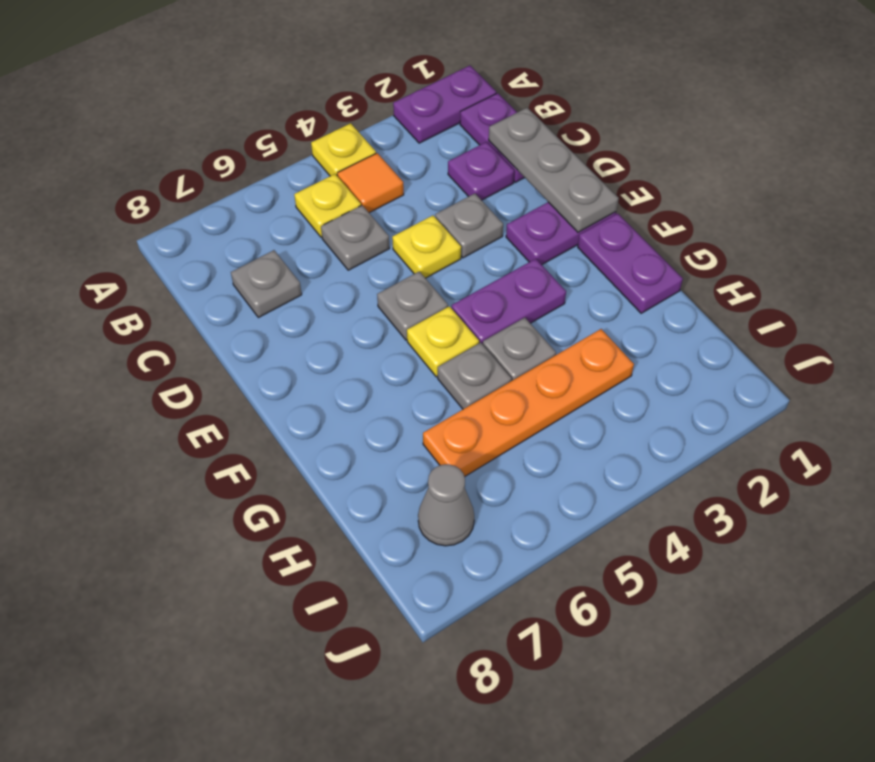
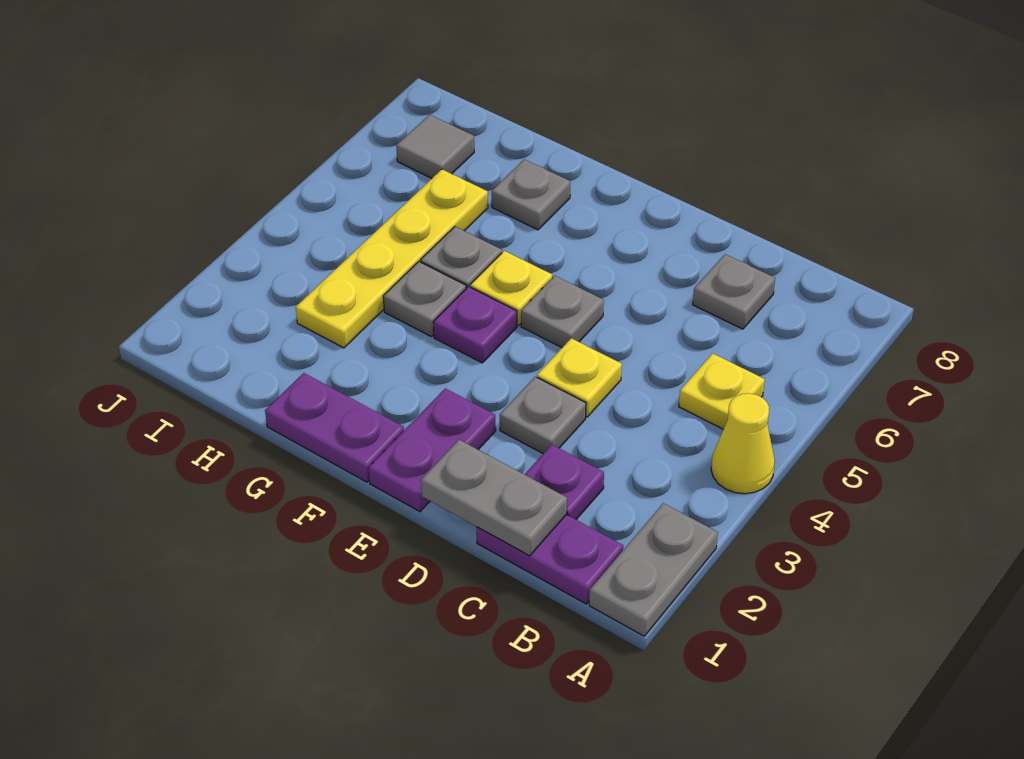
purple plate A1:A2 level 1 -> grey plate A1:A2 level 1
yellow plate A4 level 1 -> yellow cone A4 level 1
orange tile B4 level 1 -> none
grey plate C1:E1 level 2 -> grey plate C1:D1 level 2
grey plate C5 level 1 -> grey plate G7 level 1
purple plate F3:F4 level 1 -> purple plate F4 level 1
orange plate H3:H6 level 1 -> yellow plate H3:H6 level 1
grey cone I7 level 1 -> grey tile I7 level 1

